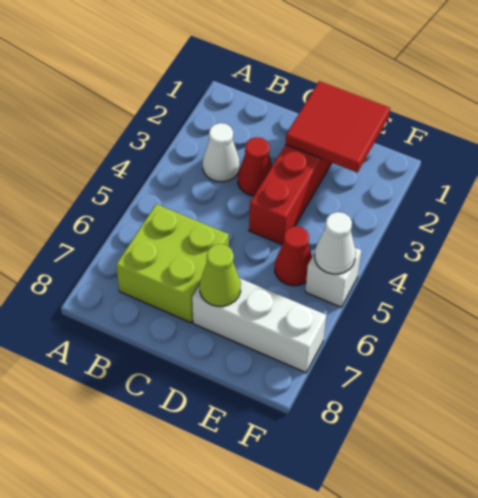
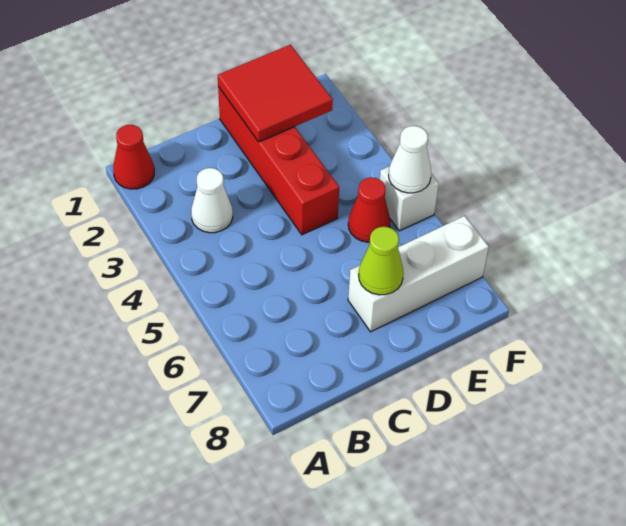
lime brick B6:C7 level 1 -> none
red cone C3 level 1 -> red cone A1 level 1

